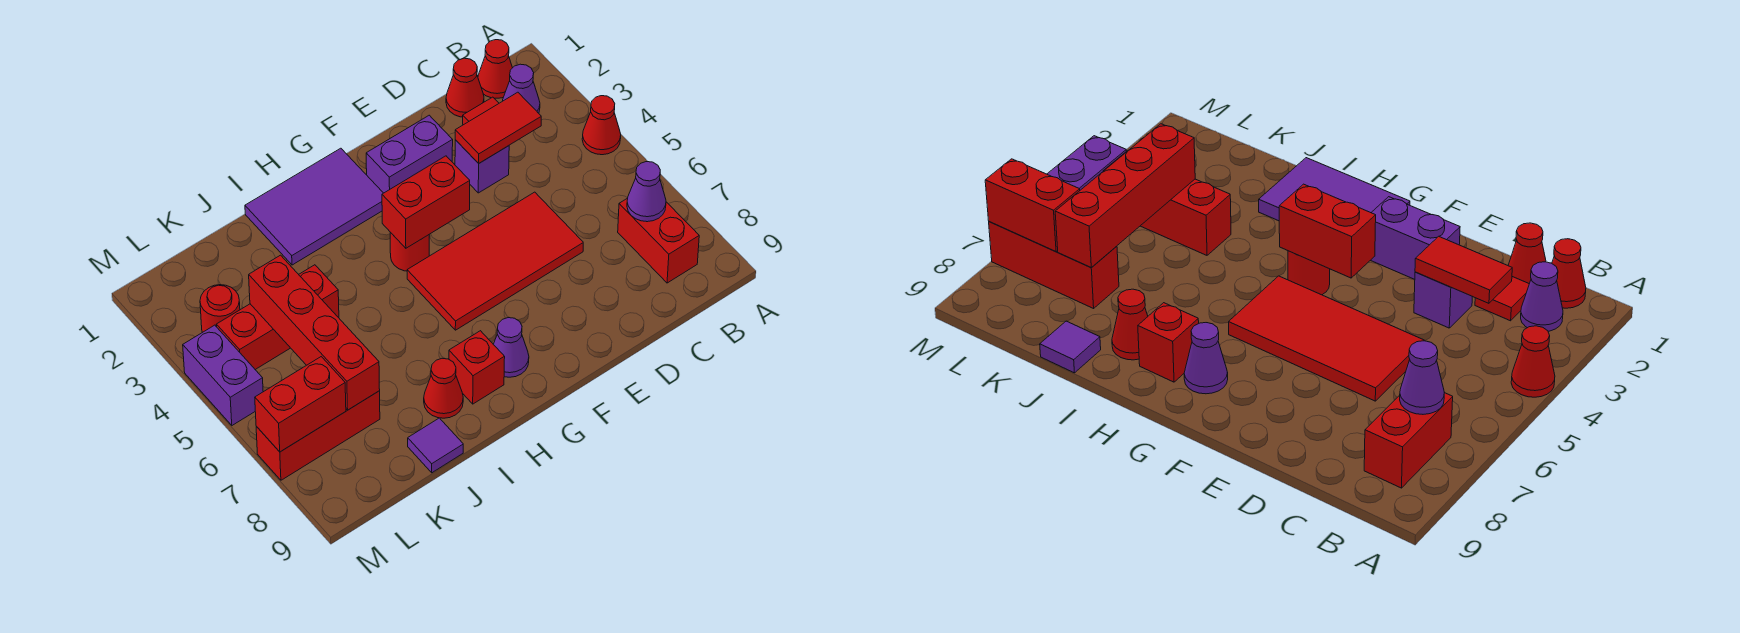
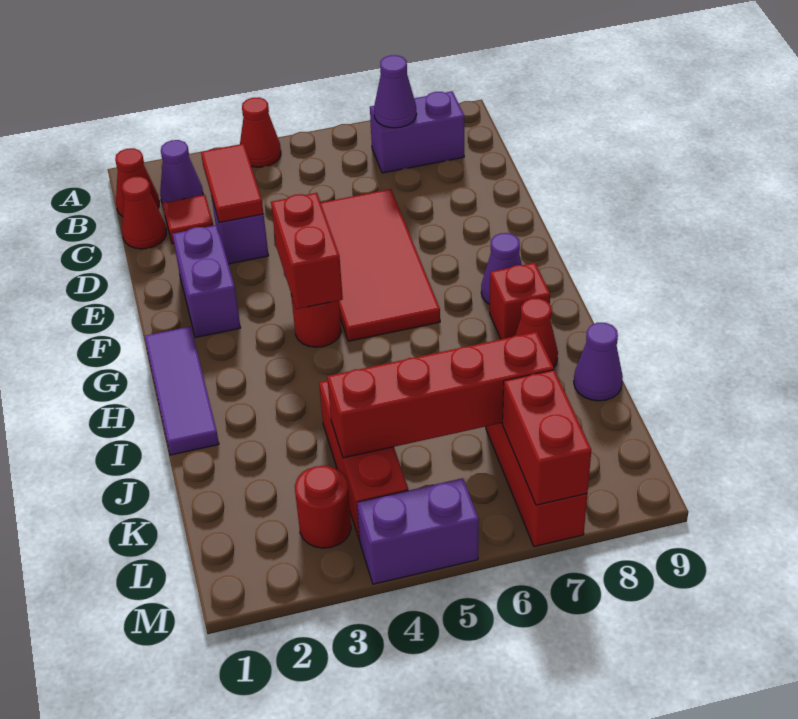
red brick B7:B8 level 1 -> purple brick B7:B8 level 1
purple tile G1:I2 level 1 -> purple tile G1:I1 level 1
purple tile J9 level 1 -> purple cone J9 level 1

